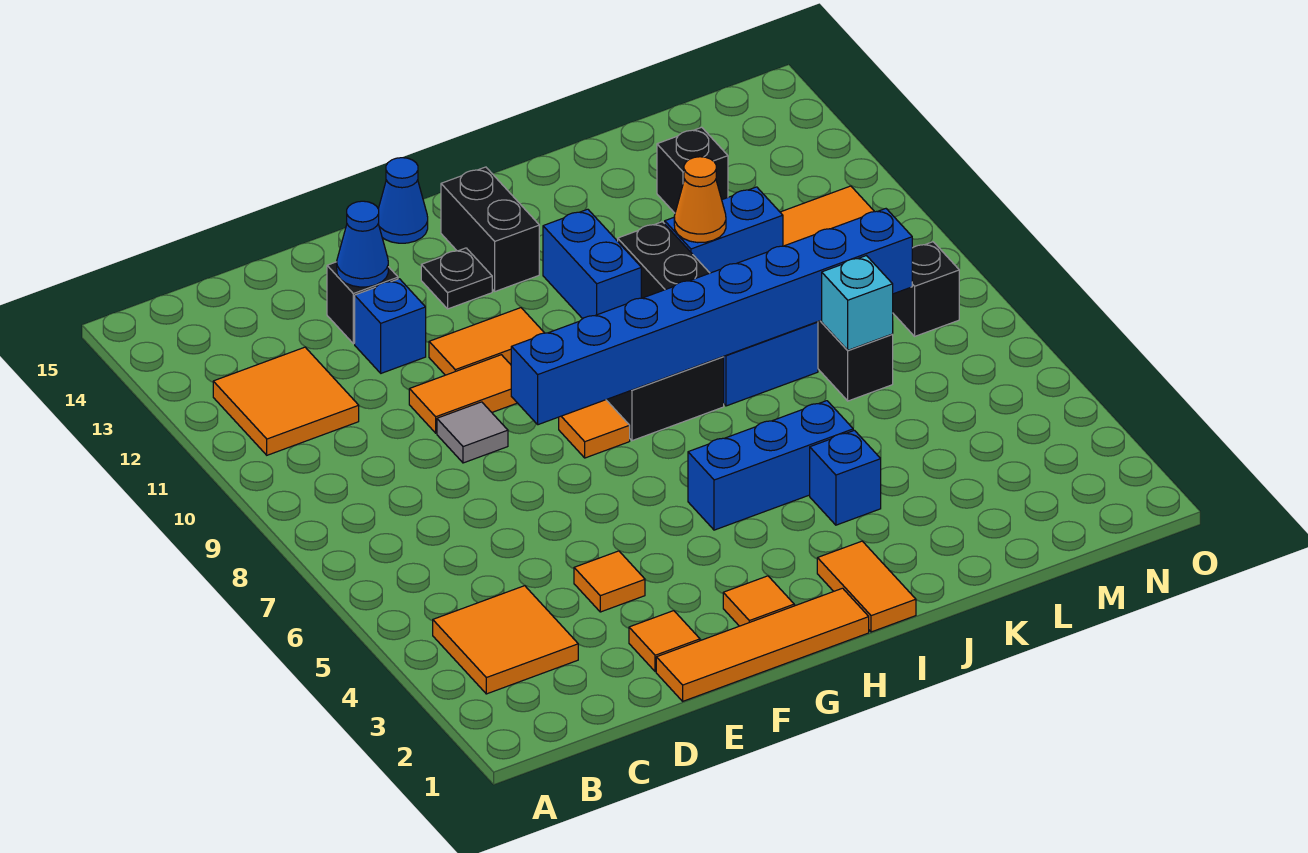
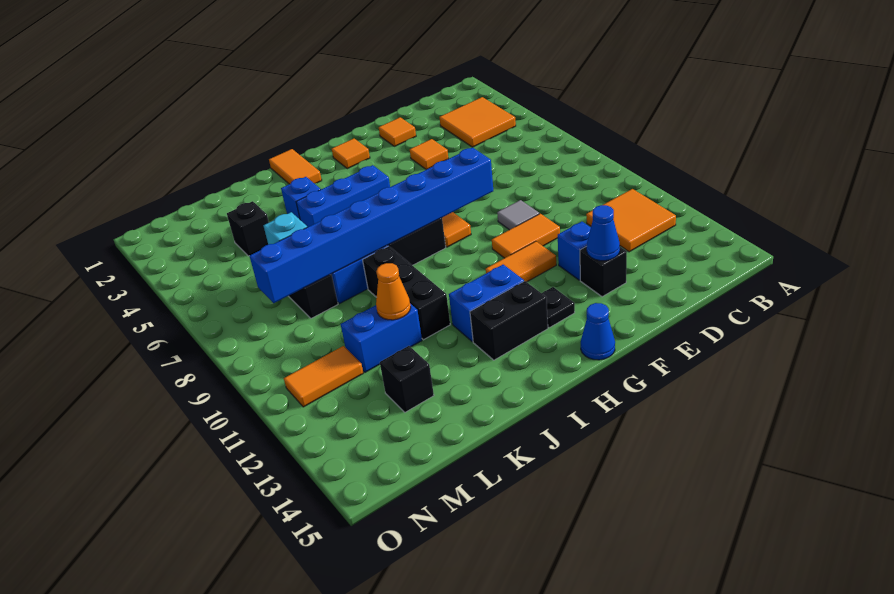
orange tile E1:H1 level 1 -> none
black brick H13:H14 level 1 -> black brick H13:I13 level 1
blue brick I11:I12 level 1 -> blue brick H12:I12 level 1
black brick N8 level 1 -> black brick L4 level 1

